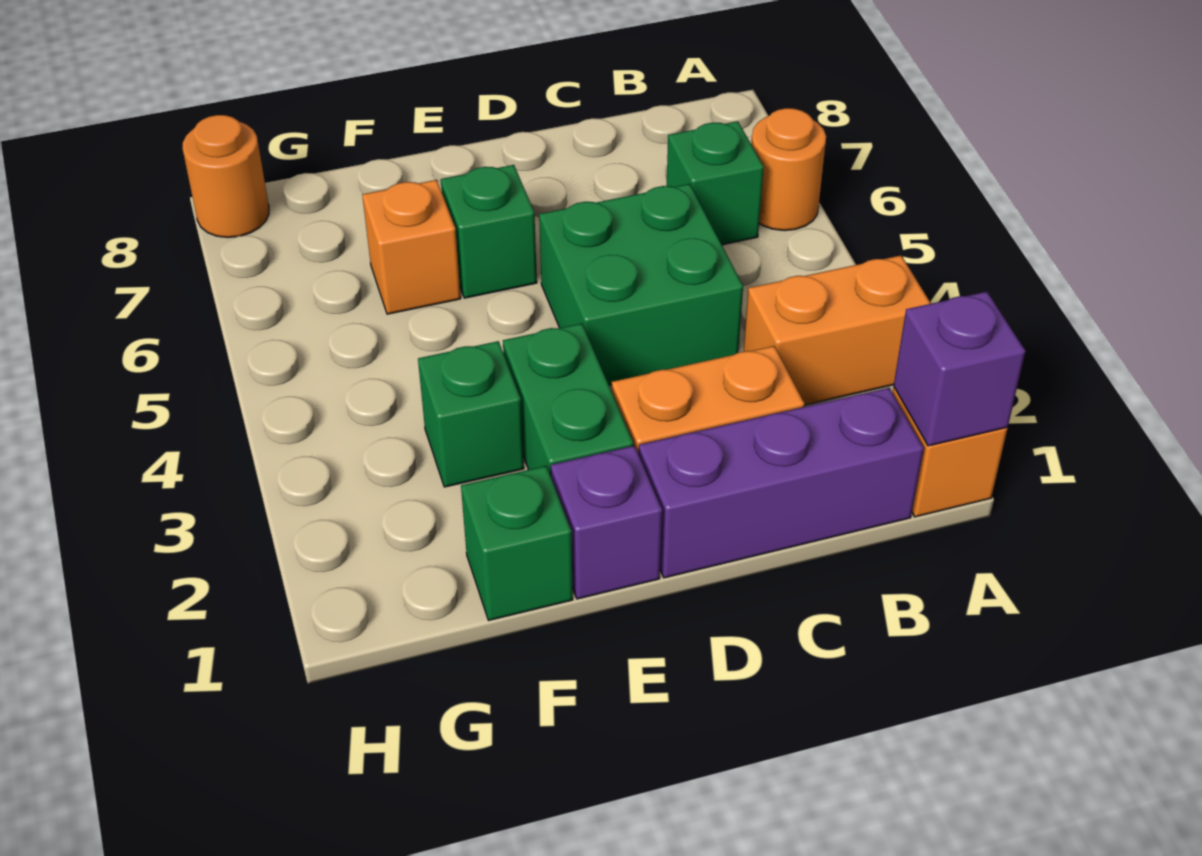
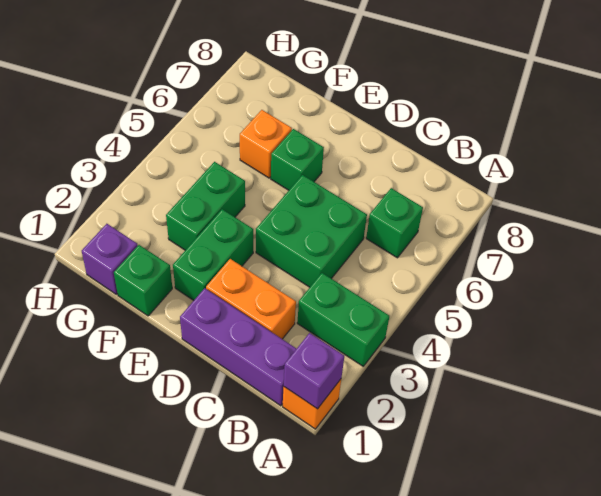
orange brick A3:B3 level 1 -> green brick A3:B3 level 1
orange round brick A6 level 1 -> none
purple brick E1 level 1 -> purple brick G1 level 1
green brick F3 level 1 -> green brick F3:F4 level 1
orange round brick H8 level 1 -> none

